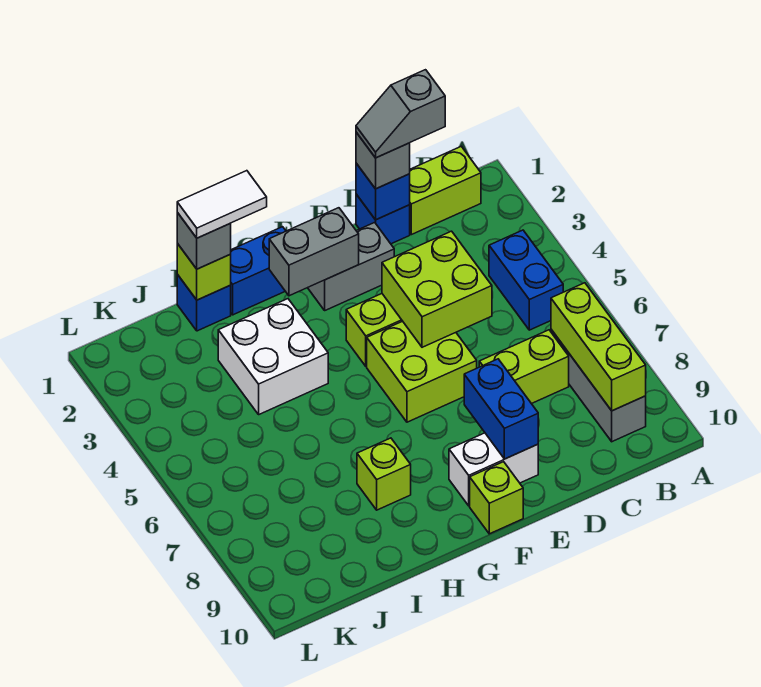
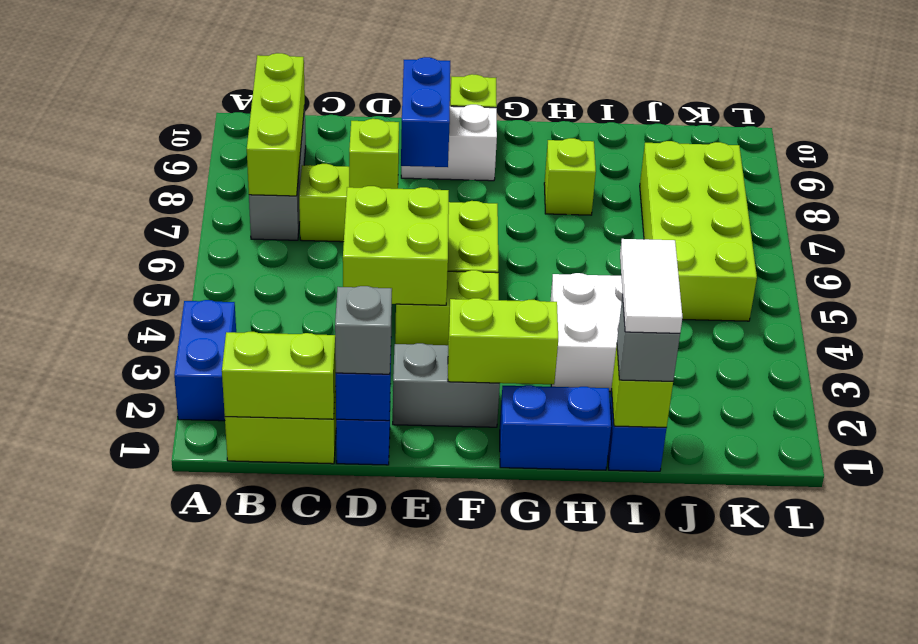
none -> lime brick B1:C1 level 2
blue brick B4:B5 level 1 -> blue brick A2:A3 level 1
grey slope C1:D1 level 4 top C -> none
none -> lime brick D7 level 2
grey brick F2:G2 level 2 -> lime brick F2:G2 level 2
white tile H1:I1 level 4 -> white tile I1:I2 level 4
none -> lime brick J5:K8 level 1

